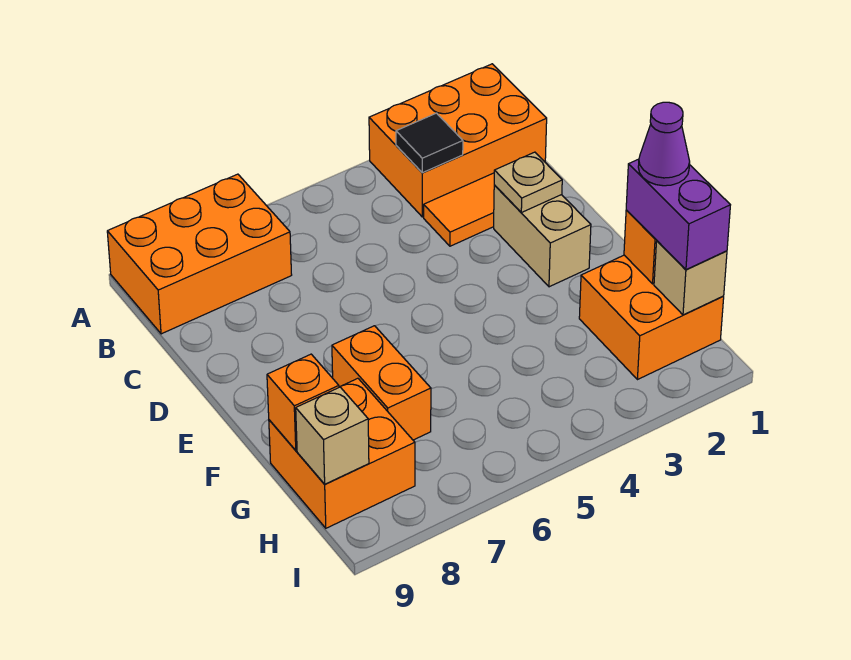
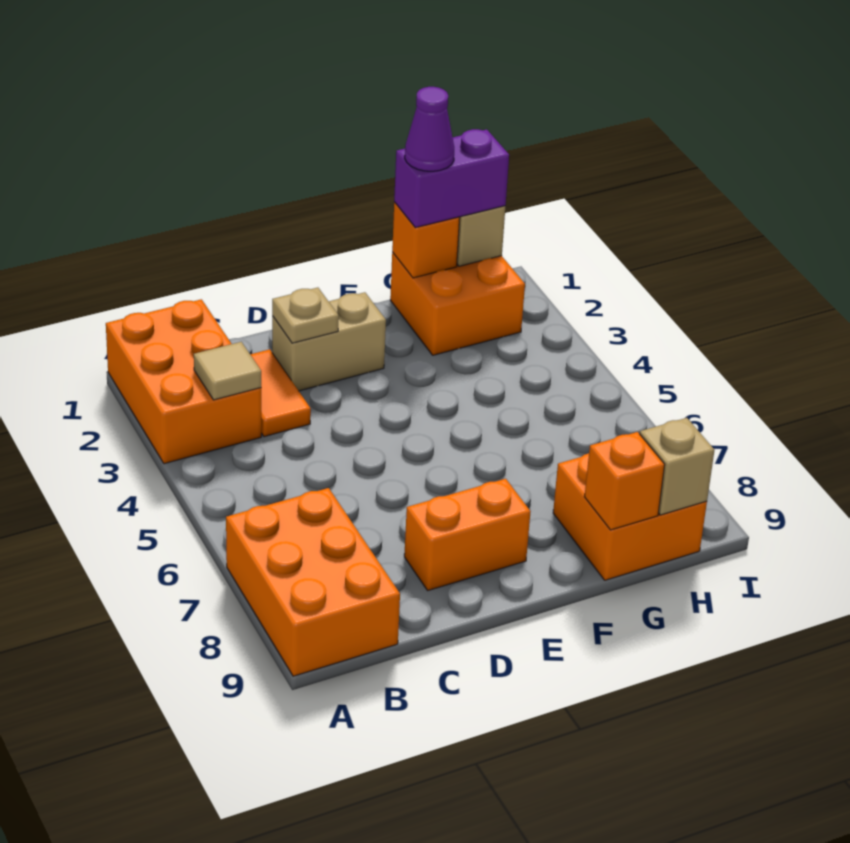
black tile B3 level 2 -> tan tile B3 level 2
orange brick F7:G7 level 1 -> orange brick D8:E8 level 1

